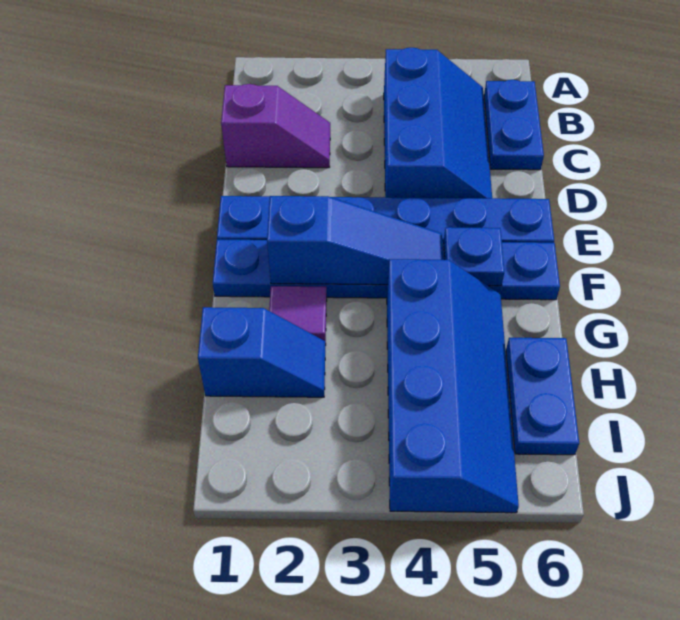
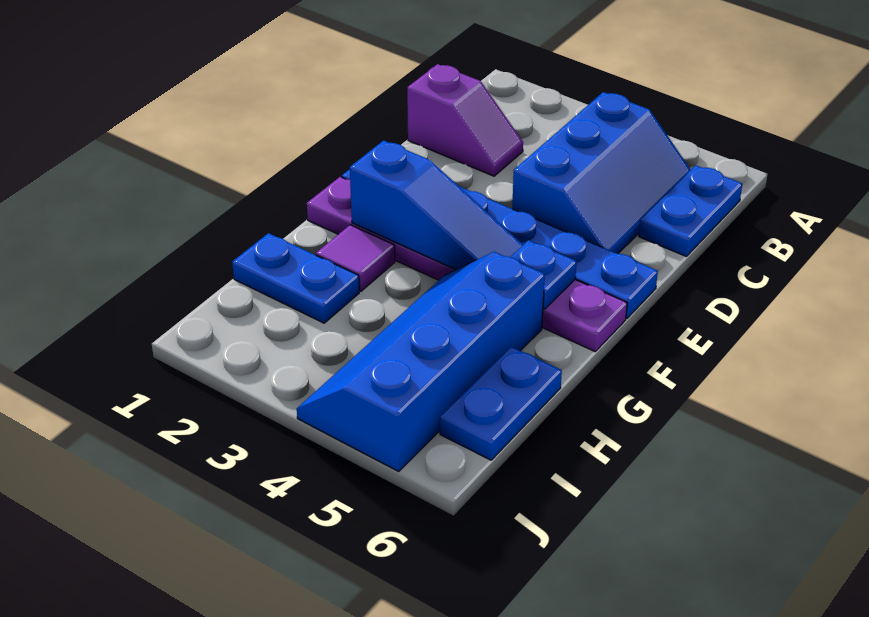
blue plate F1:F6 level 1 -> purple plate F1:F6 level 1
blue slope G4:J5 level 1 top 4 -> blue slope G4:J5 level 1 top 5
blue slope H1:H2 level 1 top 1 -> blue plate H1:H2 level 1

